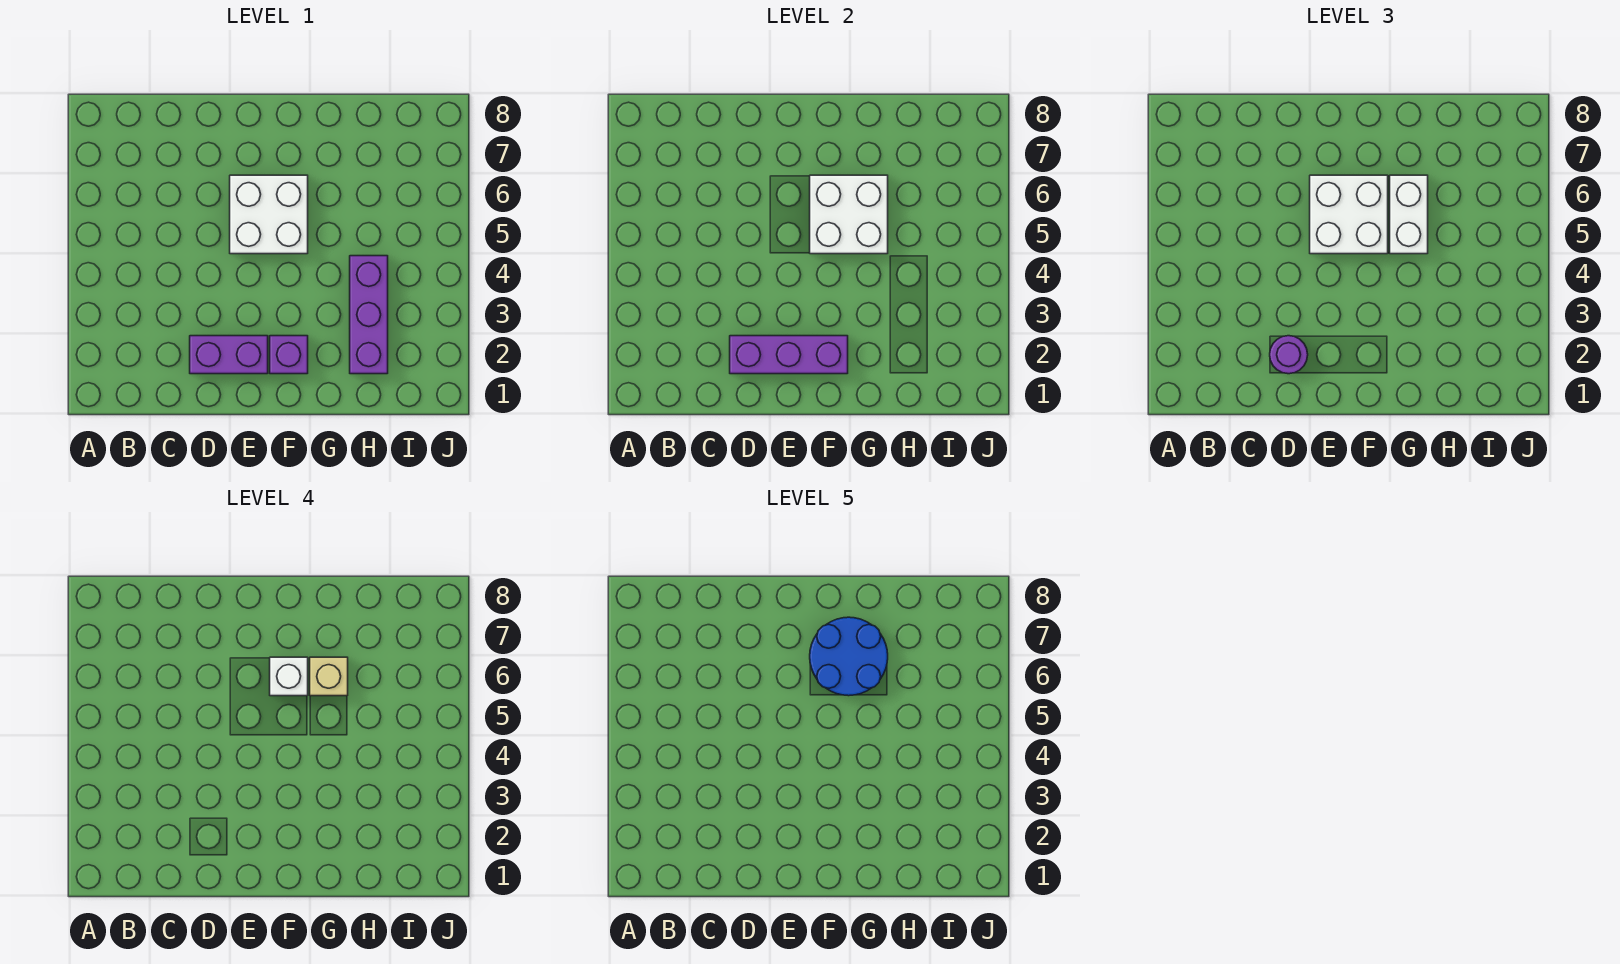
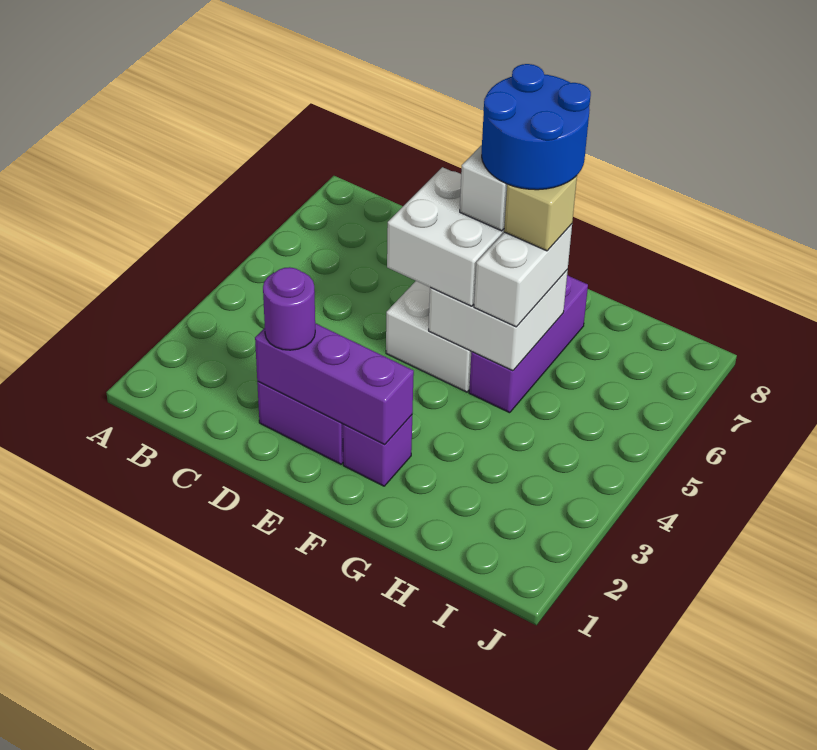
purple brick H2:H4 level 1 -> purple brick G5:G7 level 1

